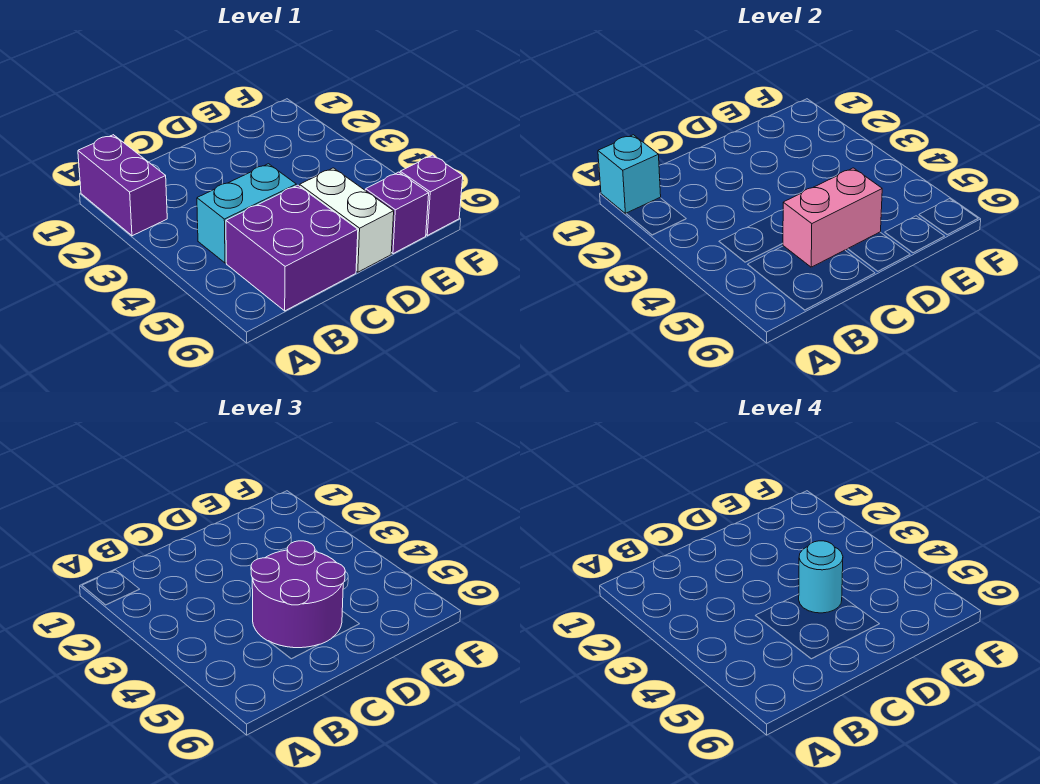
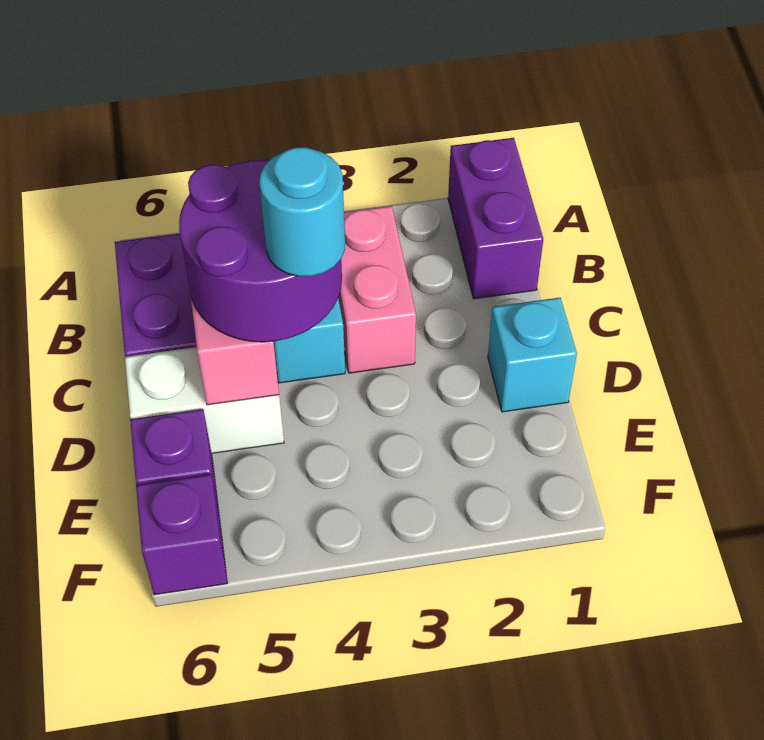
purple brick A1:A2 level 1 -> purple brick A1:B1 level 1
cyan brick A1 level 2 -> cyan brick D1 level 1
none -> pink brick B3:C3 level 1

